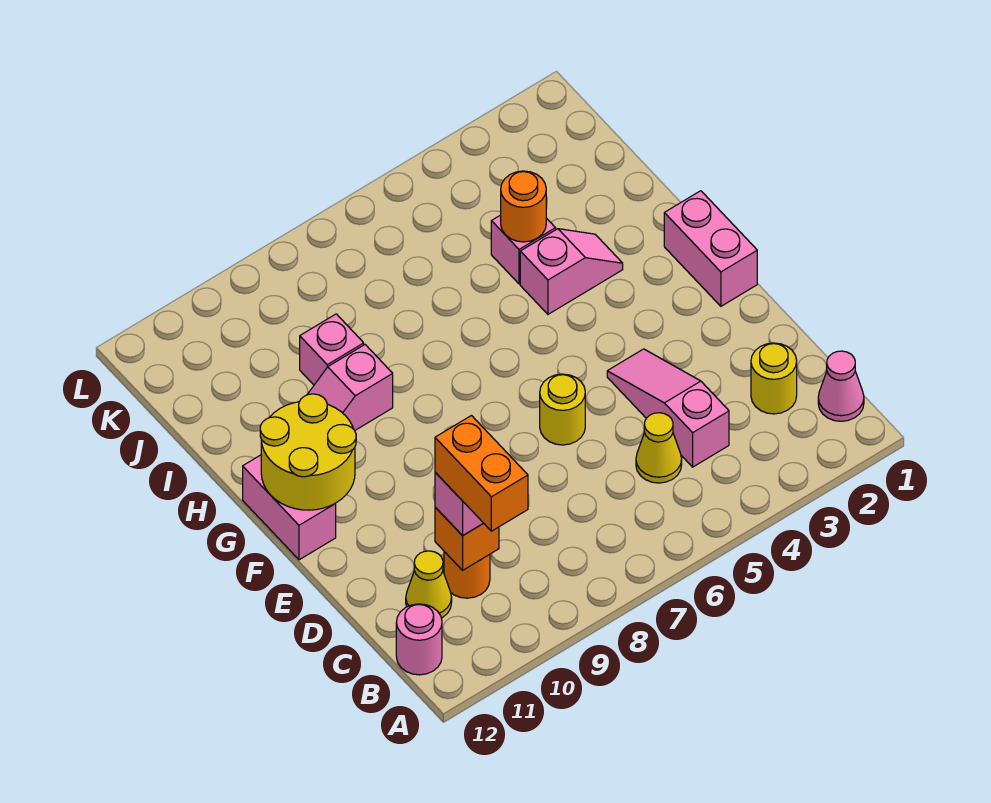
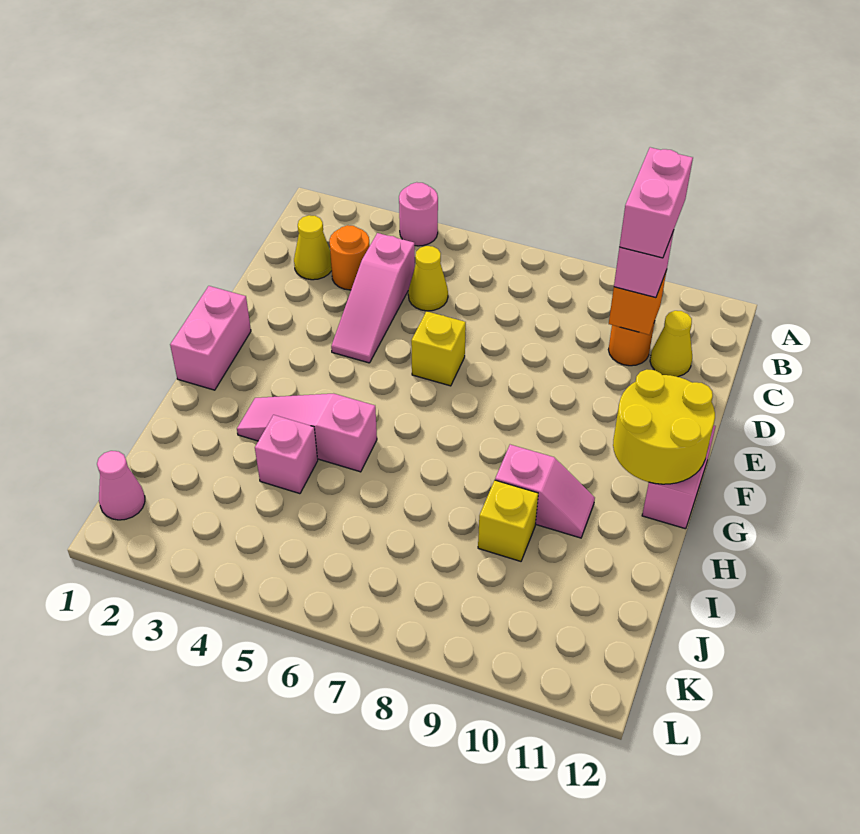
pink cone B1 level 1 -> pink cone K1 level 1
orange brick B10:C10 level 4 -> pink brick B10:C10 level 4
pink round brick B12 level 1 -> pink round brick A4 level 1
yellow round brick C2 level 1 -> yellow cone C2 level 1
yellow round brick E6 level 1 -> yellow brick E6 level 1
pink slope H3:H4 level 1 top 4 -> pink slope H3:H5 level 1 top 5
orange round brick I4 level 2 -> orange round brick C3 level 1
pink brick I9 level 1 -> yellow brick I9 level 1

